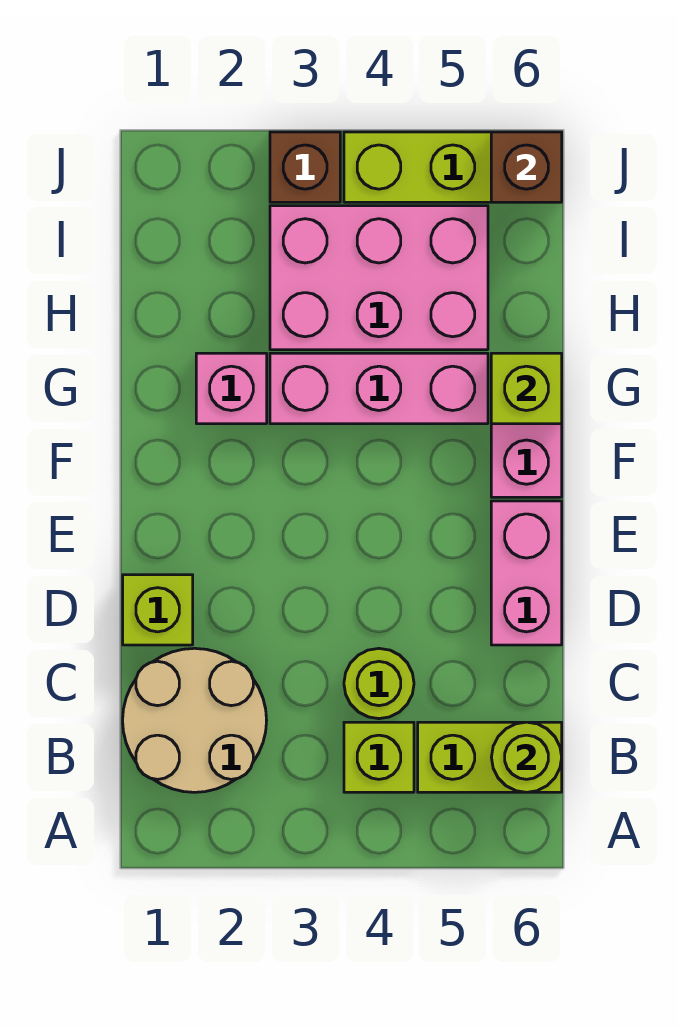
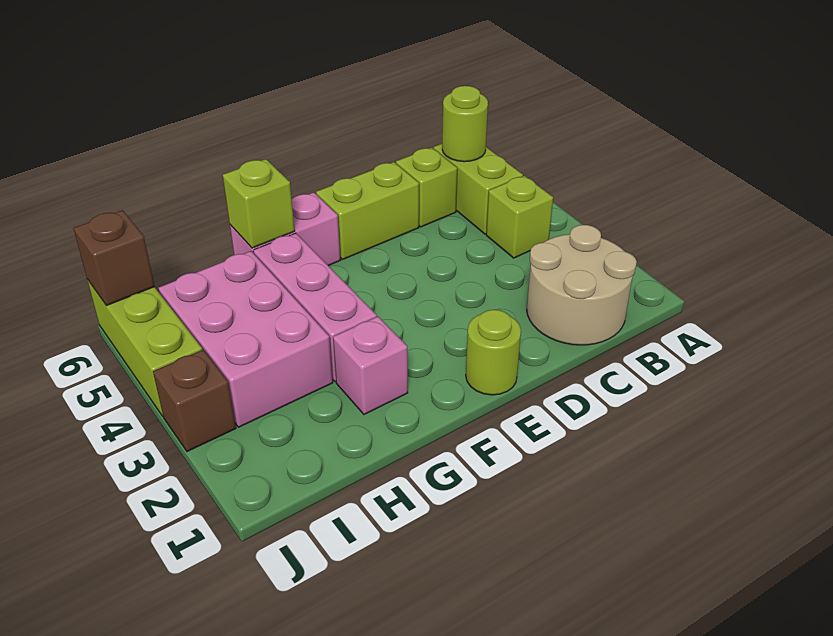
lime round brick C4 level 1 -> lime round brick E1 level 1
lime brick D1 level 1 -> lime brick C6 level 1
pink brick D6:E6 level 1 -> lime brick D6:E6 level 1

